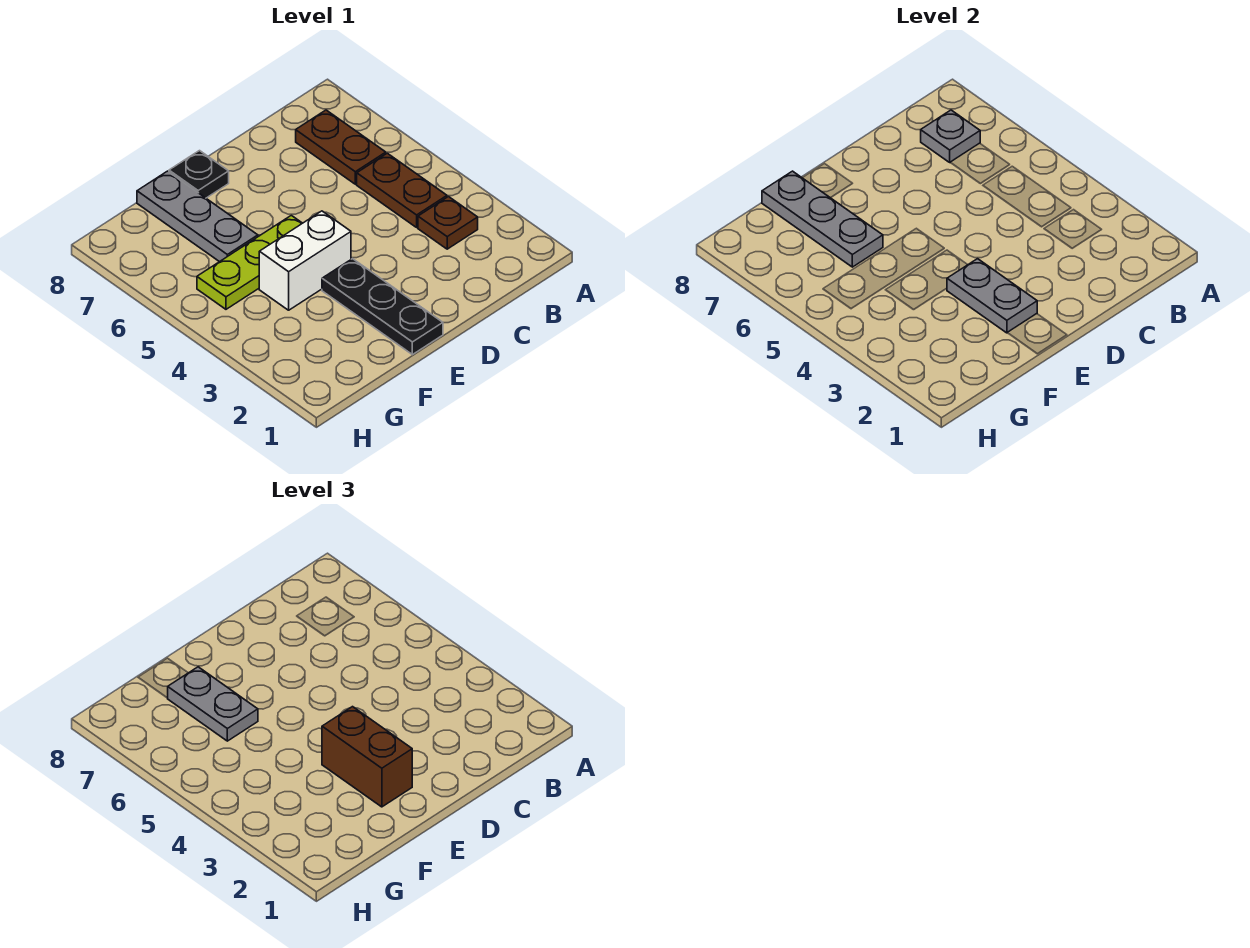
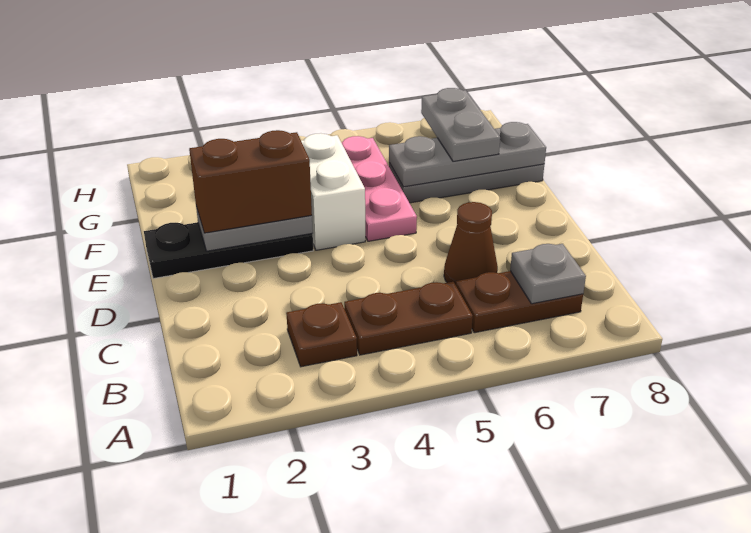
none -> brown cone C6 level 1
lime plate E5:G5 level 1 -> pink plate E5:G5 level 1
black plate E8 level 1 -> none
grey plate F6:F7 level 3 -> grey plate F7:G7 level 3

